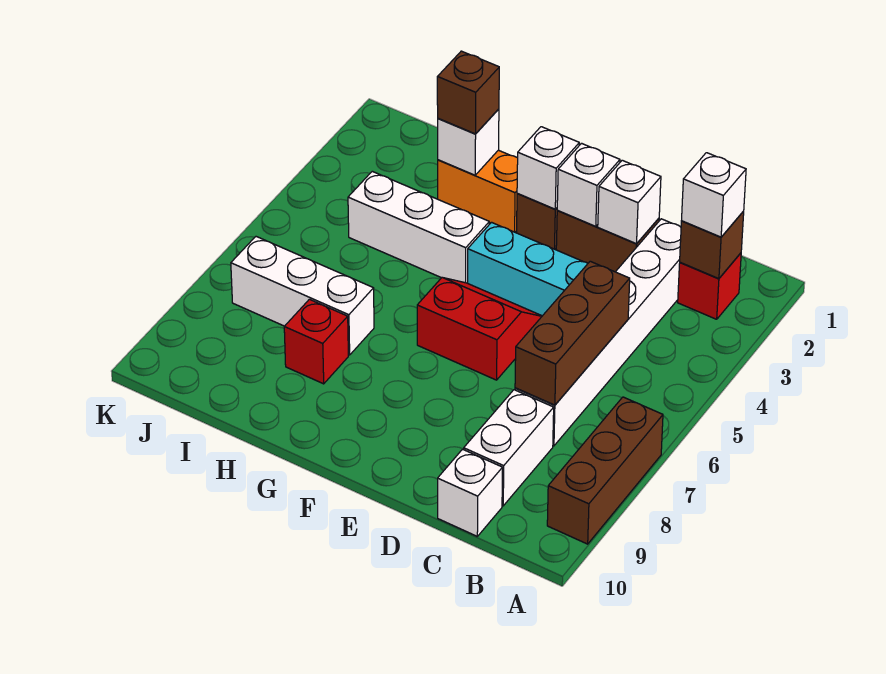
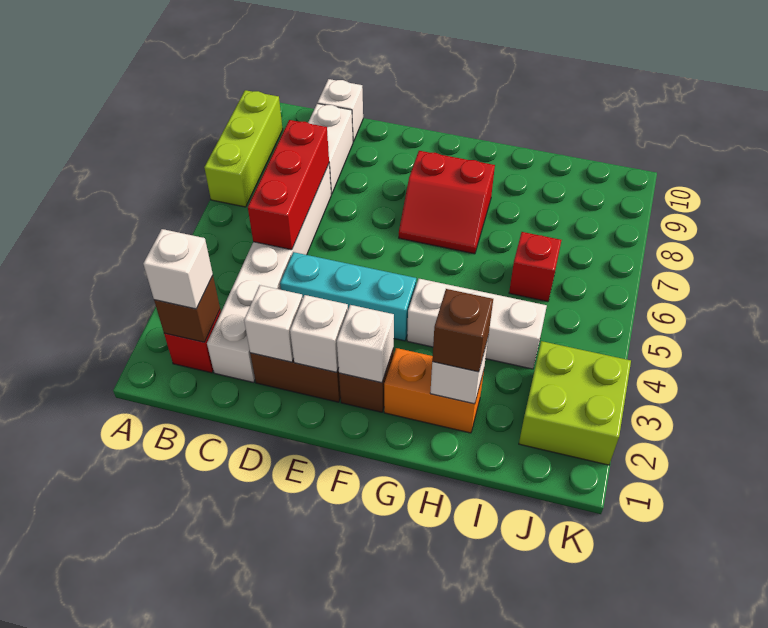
brown brick A7:A9 level 1 -> lime brick A7:A9 level 1
brown brick C5:C7 level 2 -> red brick C5:C7 level 2
red slope E5:F6 level 1 top 6 -> red slope F7:G8 level 1 top 8
white brick H7:J7 level 1 -> none
red brick H8 level 1 -> red brick I6 level 1
none -> lime brick J2:K3 level 1

